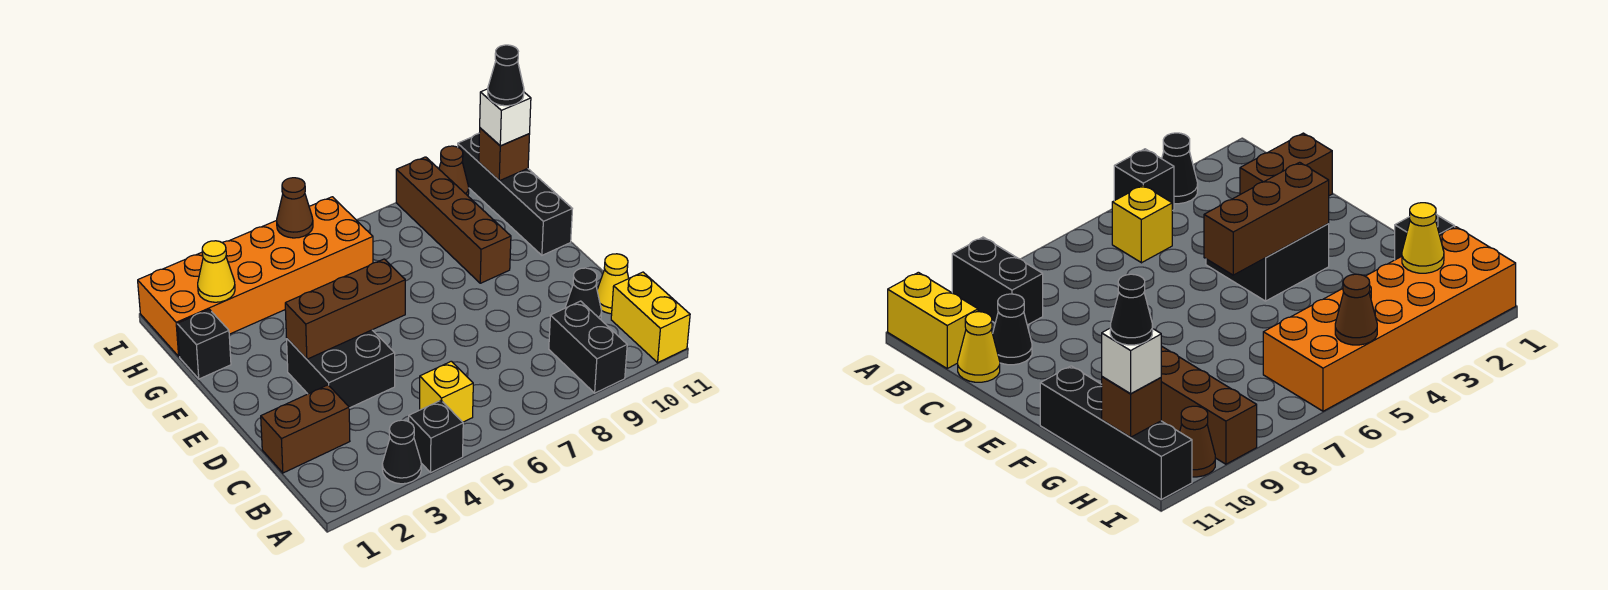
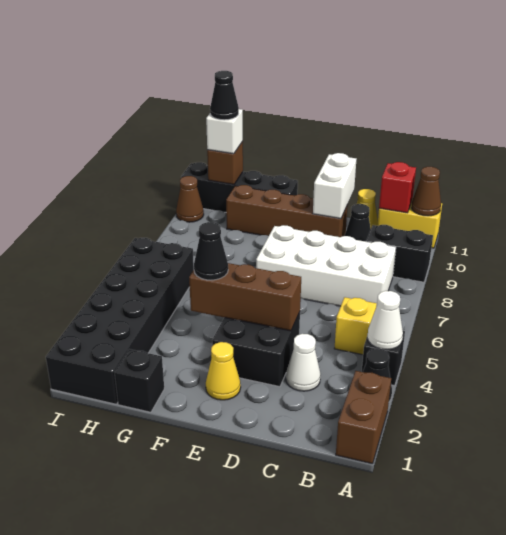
none -> white cone A4 level 2
none -> white brick B7:E8 level 1
none -> red brick B11 level 2
brown brick C1:C2 level 1 -> brown brick A1:A2 level 1
none -> white cone C3 level 1
none -> white brick D10:D11 level 2
brown brick E3:E5 level 2 -> brown brick D4:F4 level 2
none -> black cone F4 level 3
brown brick F9:I9 level 1 -> brown brick D10:G10 level 1
orange brick H1:I6 level 1 -> black brick H1:I6 level 1
yellow cone H2 level 2 -> yellow cone E2 level 1
brown cone I5 level 2 -> brown cone A11 level 2

